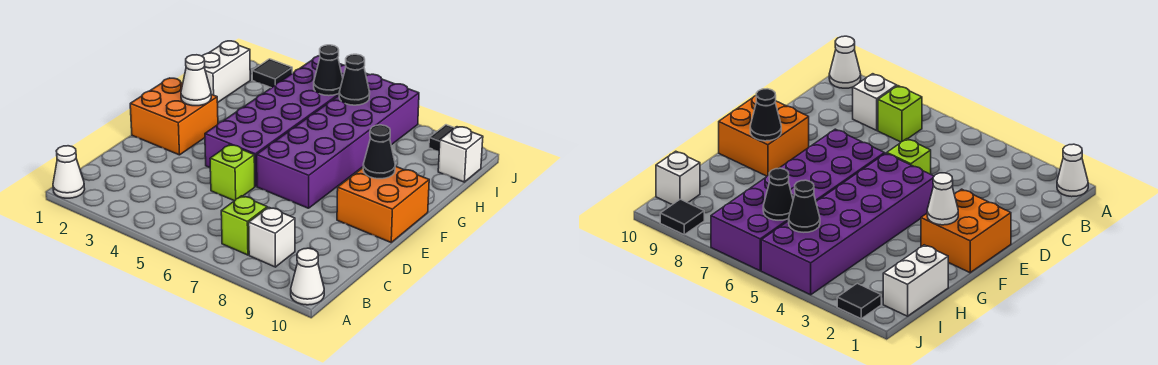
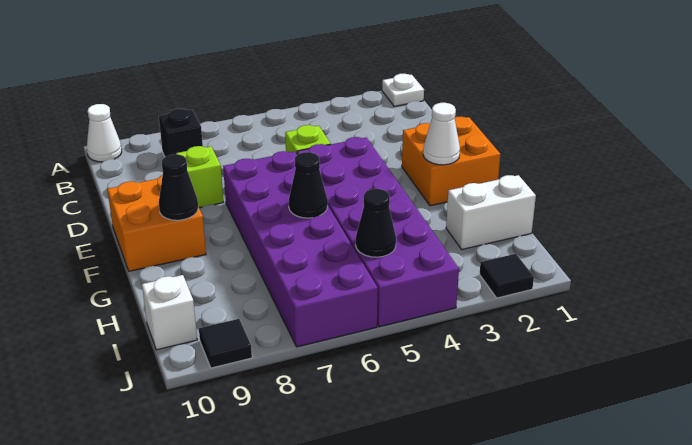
white cone A1 level 1 -> white plate A1 level 1
lime brick B7 level 1 -> lime brick D8 level 1
white brick B8 level 1 -> black brick B8 level 1
white brick H1:I1 level 1 -> white brick H1:H2 level 1
black cone I6 level 2 -> black cone G6 level 2

